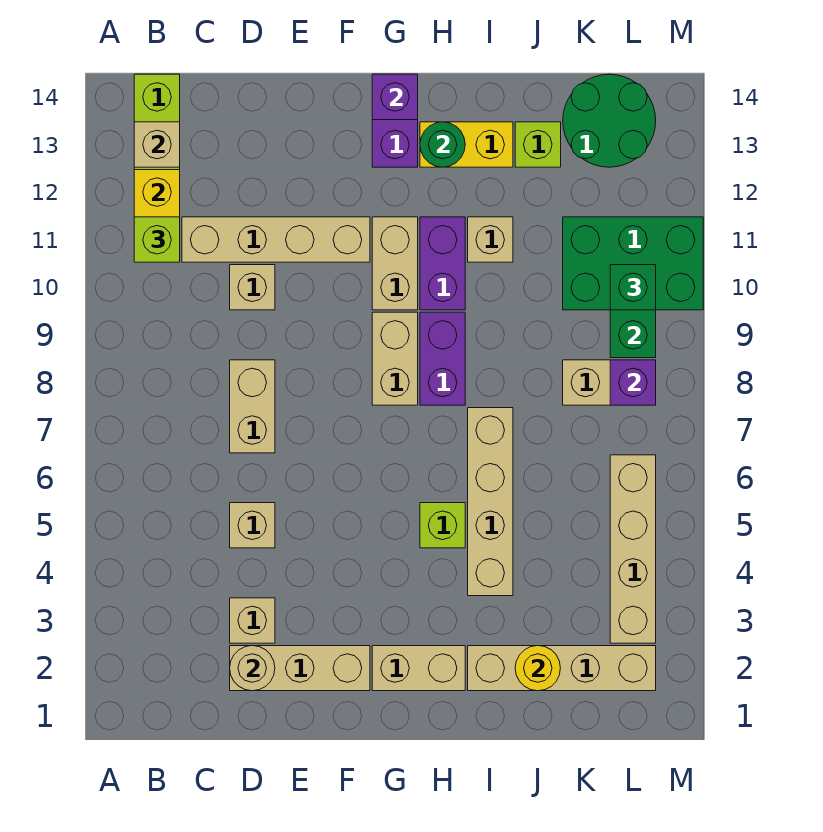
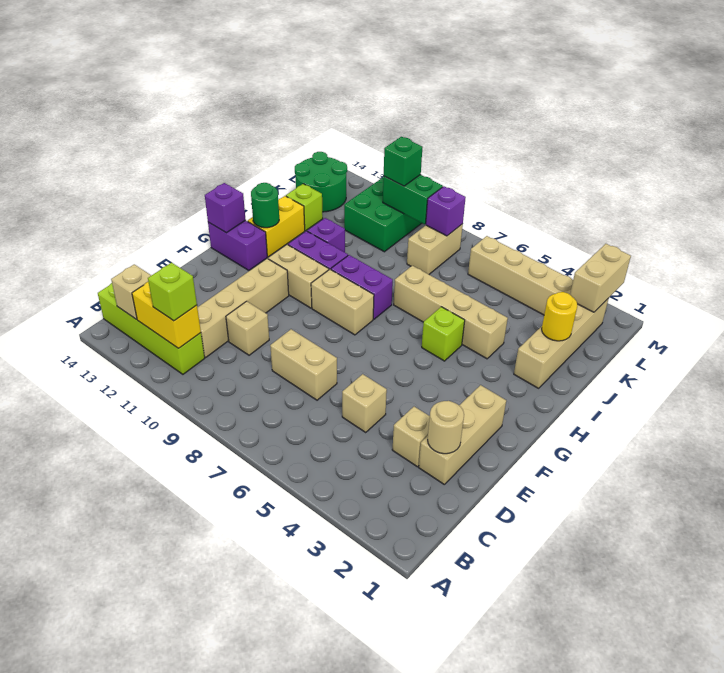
tan brick G2:H2 level 1 -> tan brick L2:M2 level 2
tan brick I11 level 1 -> purple brick I11 level 1

